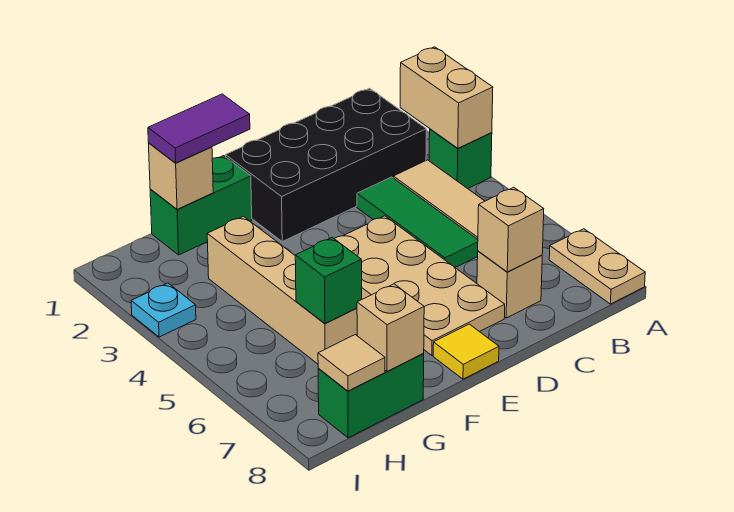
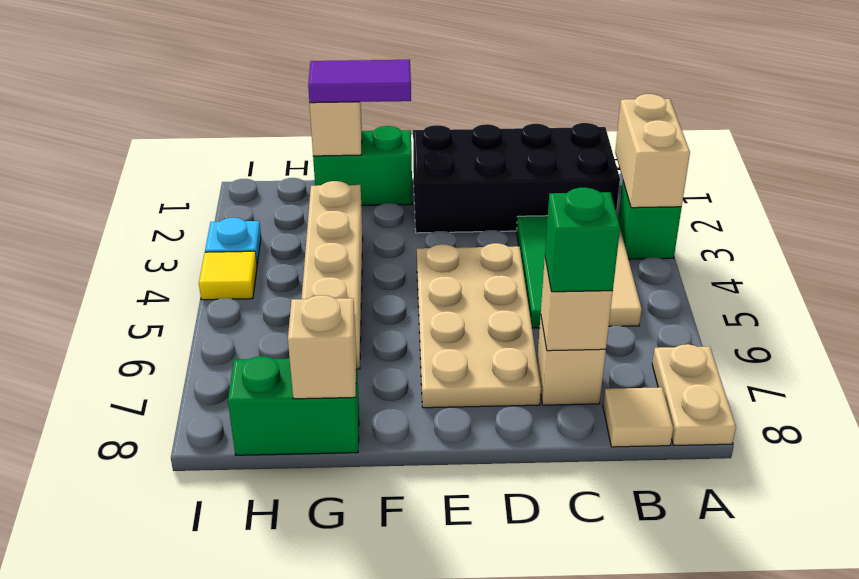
yellow tile E8 level 1 -> yellow tile I4 level 1
green brick G6 level 2 -> green brick C7 level 3
tan tile H8 level 2 -> tan tile B8 level 1

